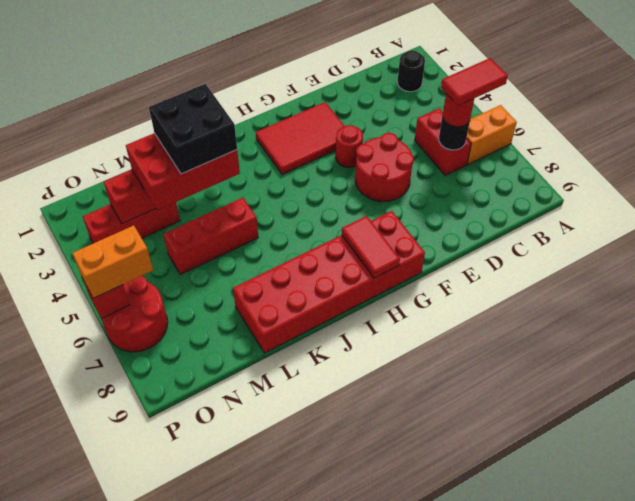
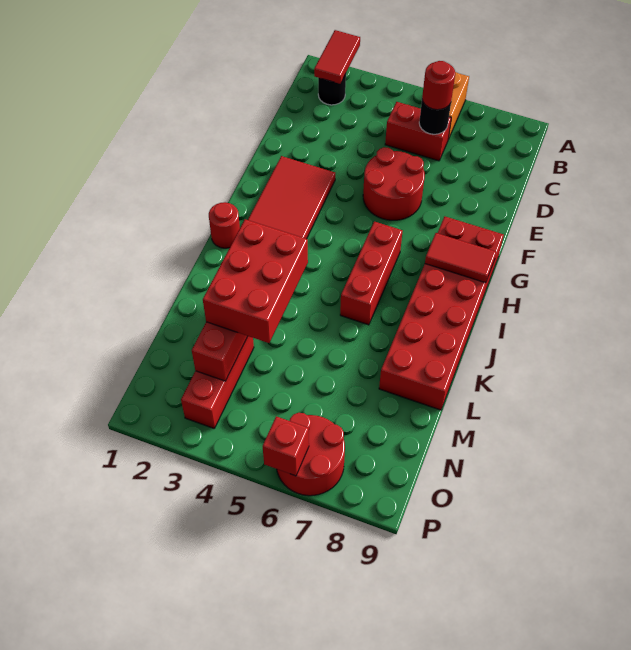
red tile B6:C6 level 4 -> red tile A2:B2 level 2
red round brick F4 level 1 -> red round brick I1 level 1
black brick K3:L4 level 4 -> none
red brick K5:M5 level 1 -> red brick H6:J6 level 1
orange brick O6:P6 level 3 -> none

